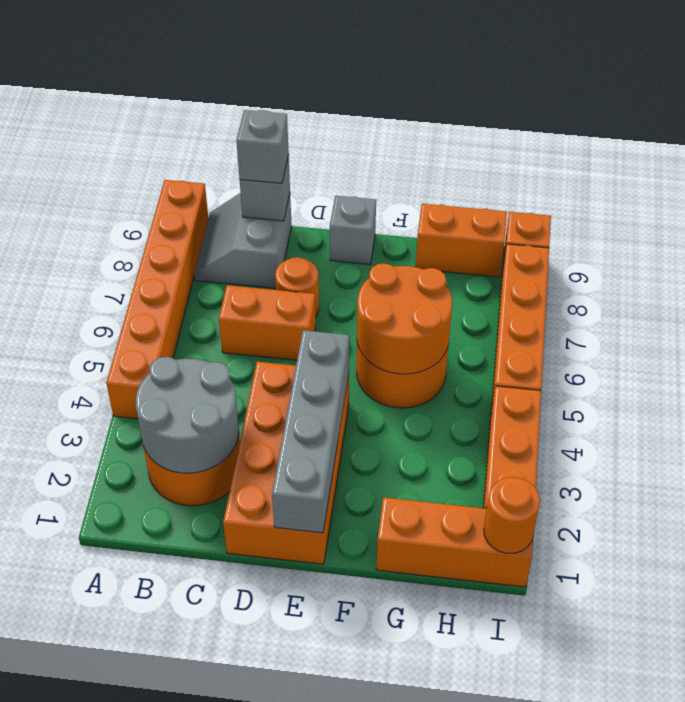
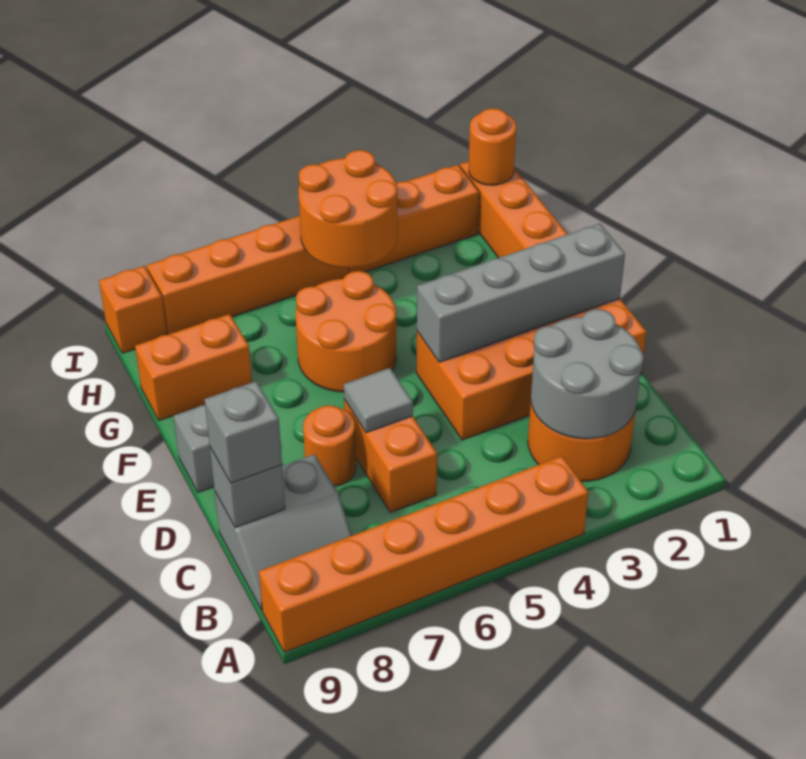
none -> grey tile D6 level 2
orange round brick F5:G6 level 2 -> orange round brick H4:I5 level 2
orange brick G9:H9 level 1 -> orange brick G8:G9 level 1

